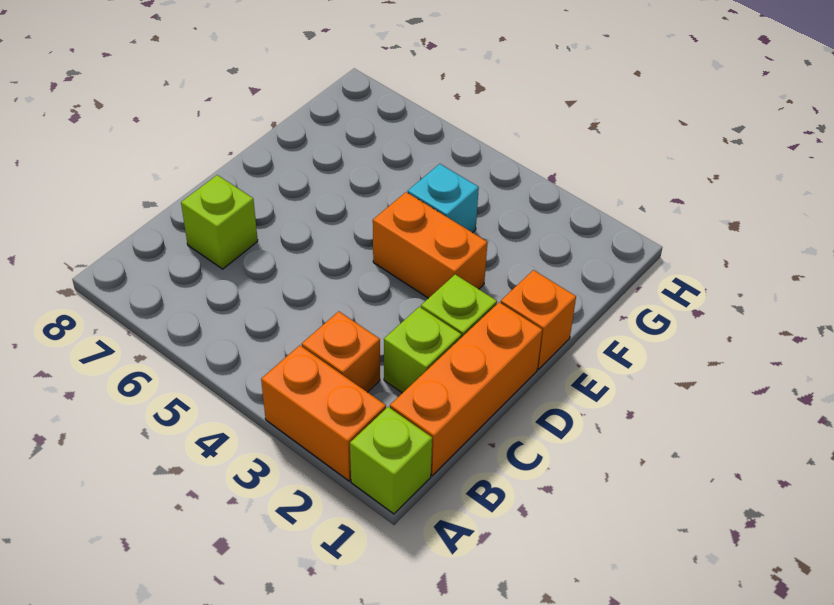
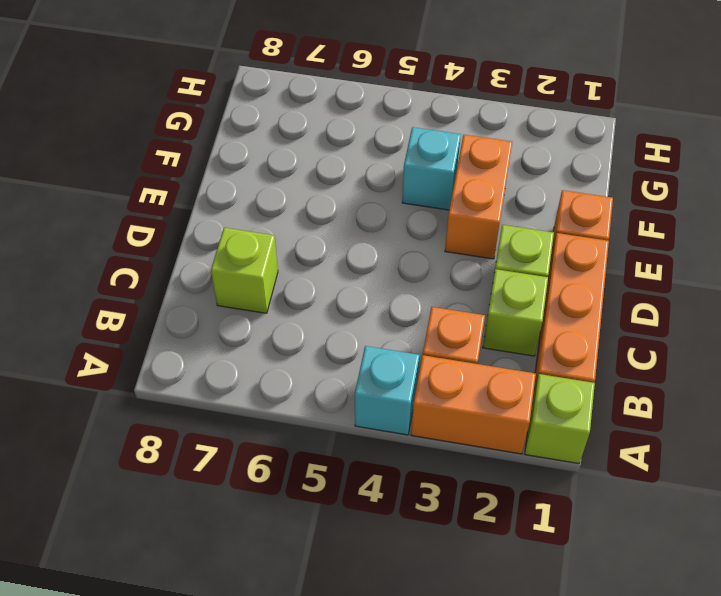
none -> cyan brick A4 level 1
orange brick E3:E4 level 1 -> orange brick E3:F3 level 1

